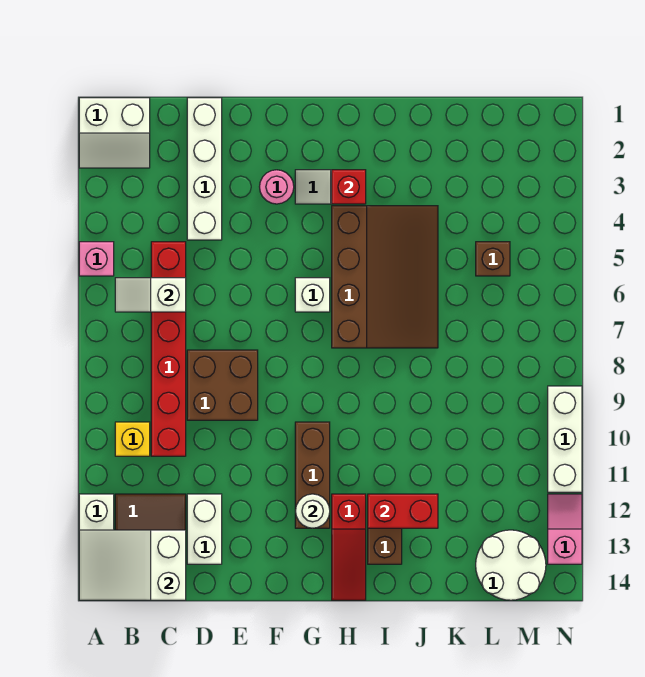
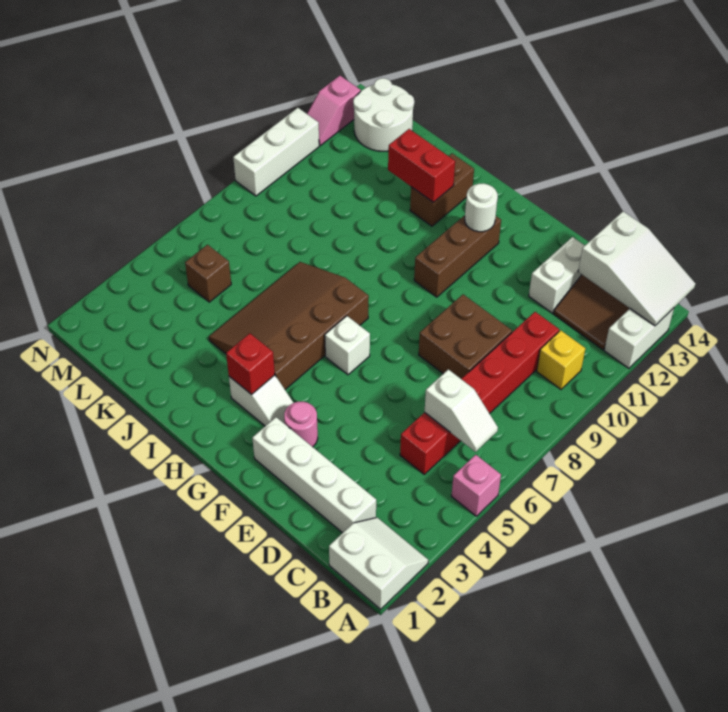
white brick D1:D4 level 1 -> white brick C2:F2 level 1
red slope H12:H14 level 1 top 12 -> none

